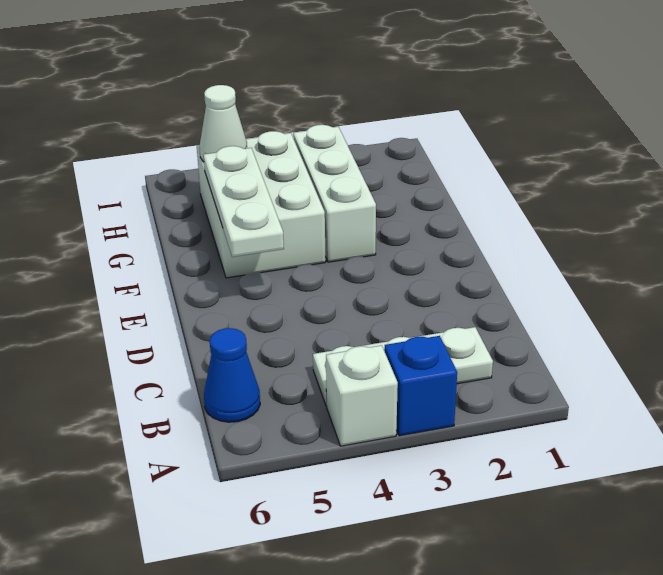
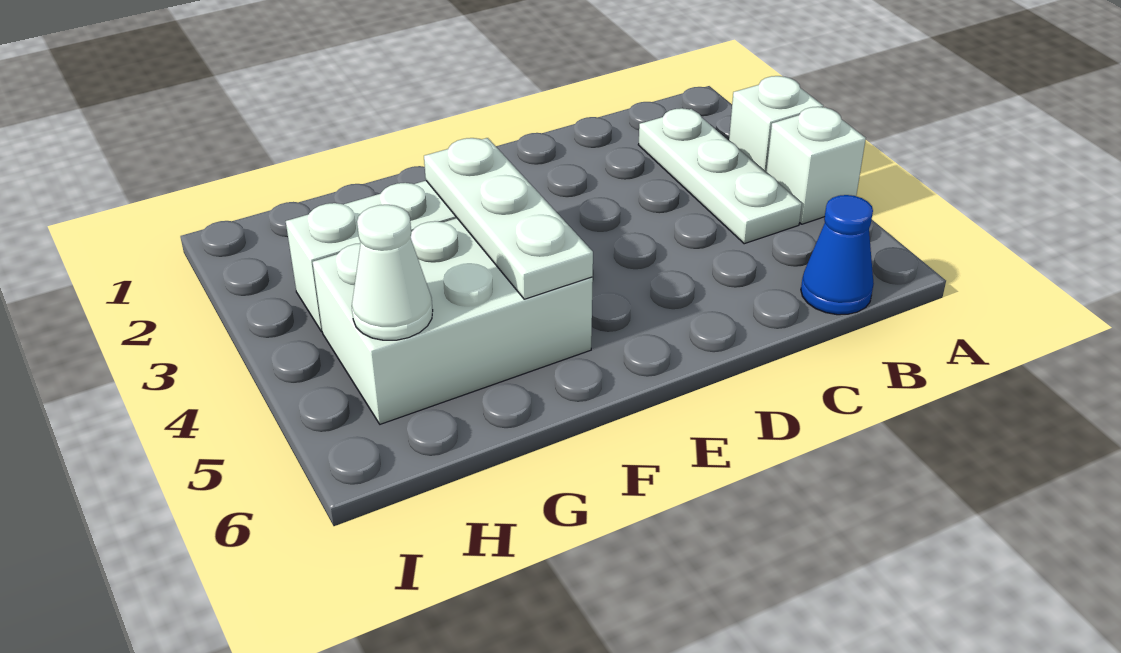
blue brick A3 level 1 -> white brick A3 level 1
white plate E5:G5 level 2 -> white plate F3:F5 level 2

